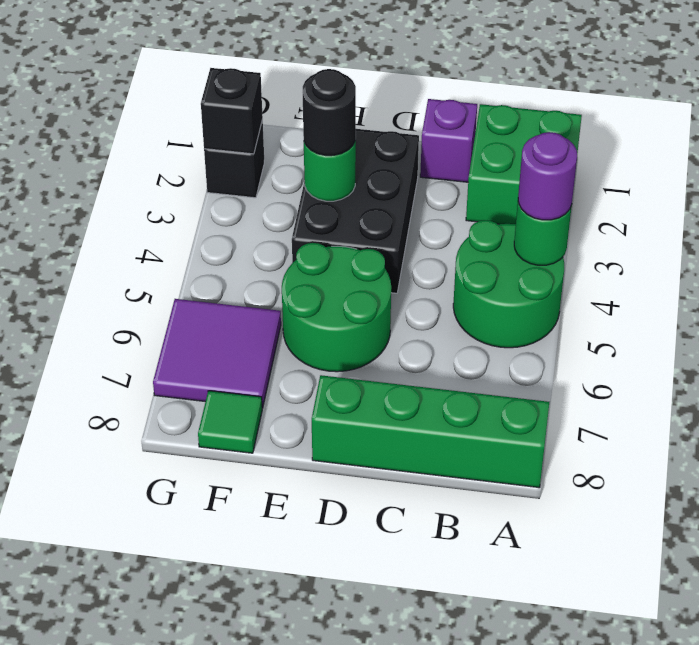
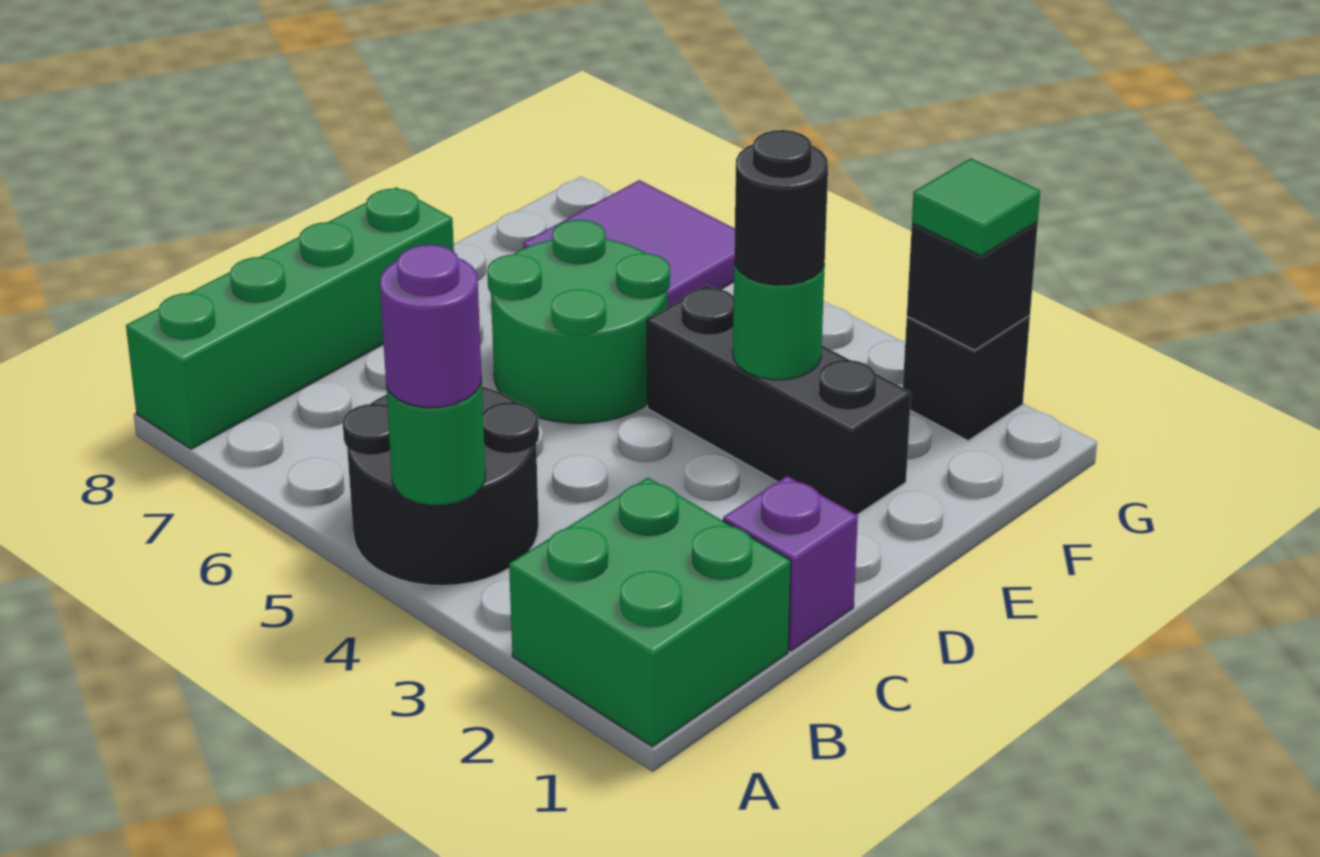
green round brick A4:B5 level 1 -> black round brick A4:B5 level 1
black brick D2:E4 level 1 -> black brick E2:E4 level 1
green tile F8 level 1 -> green tile G2 level 3

